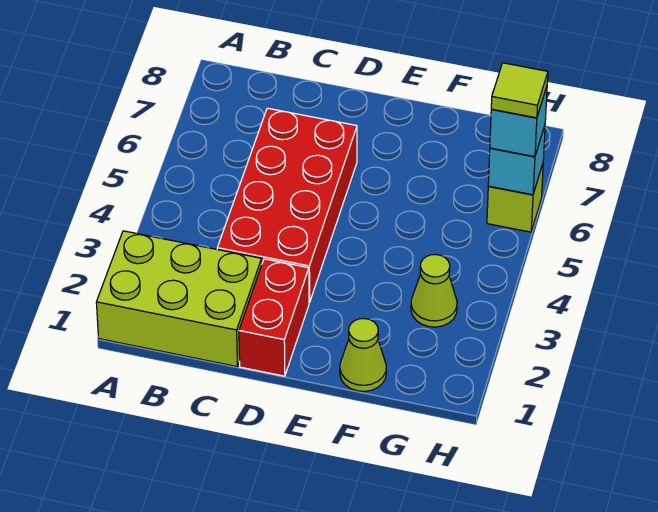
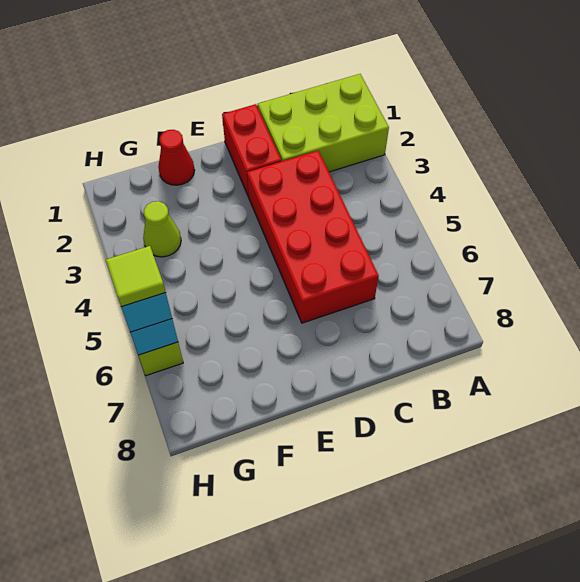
lime cone F1 level 1 -> red cone F1 level 1

